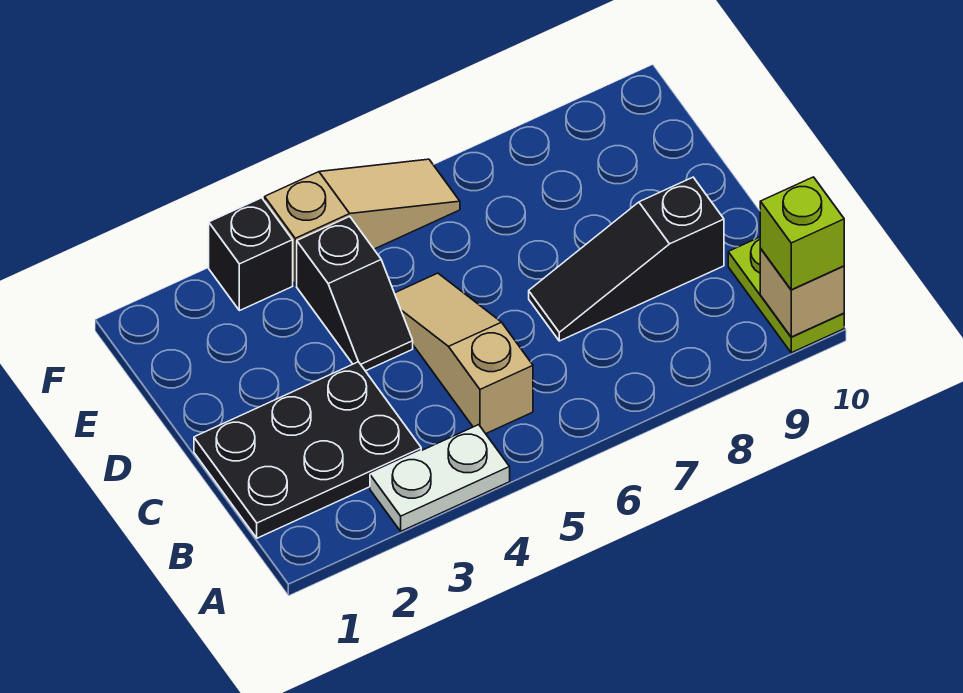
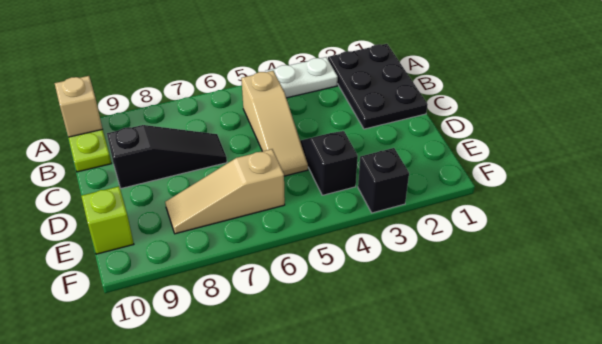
lime brick A10 level 3 -> lime brick E10 level 1
black plate B1:C3 level 1 -> black plate A1:C2 level 1
tan slope F4:F6 level 1 top 4 -> tan slope E6:E8 level 1 top 6

